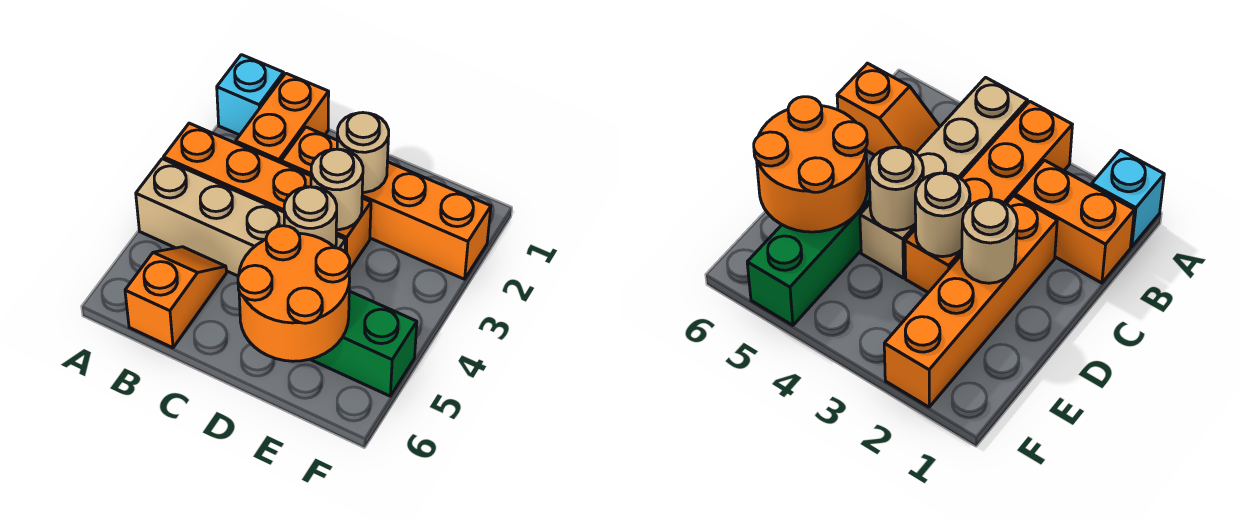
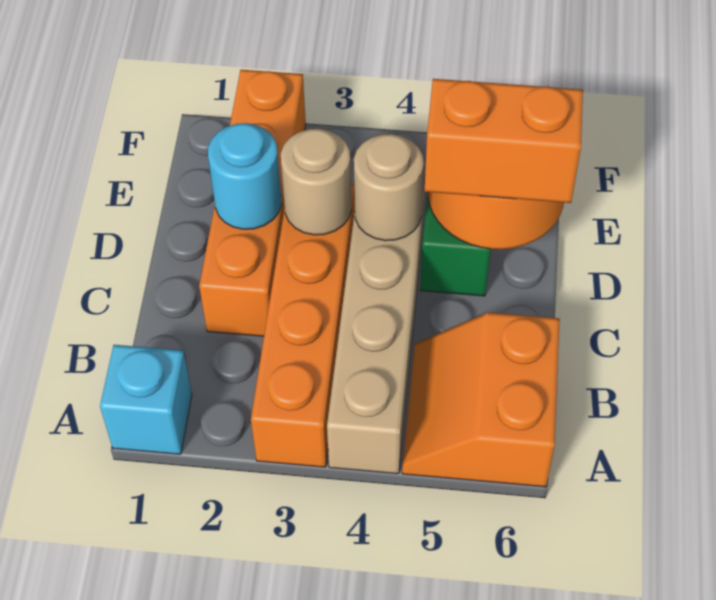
orange brick B1:B2 level 1 -> orange brick D5:D6 level 3
orange slope B5:B6 level 1 top 6 -> orange slope A5:B6 level 1 top 6
tan round brick D2 level 2 -> cyan round brick D2 level 2

